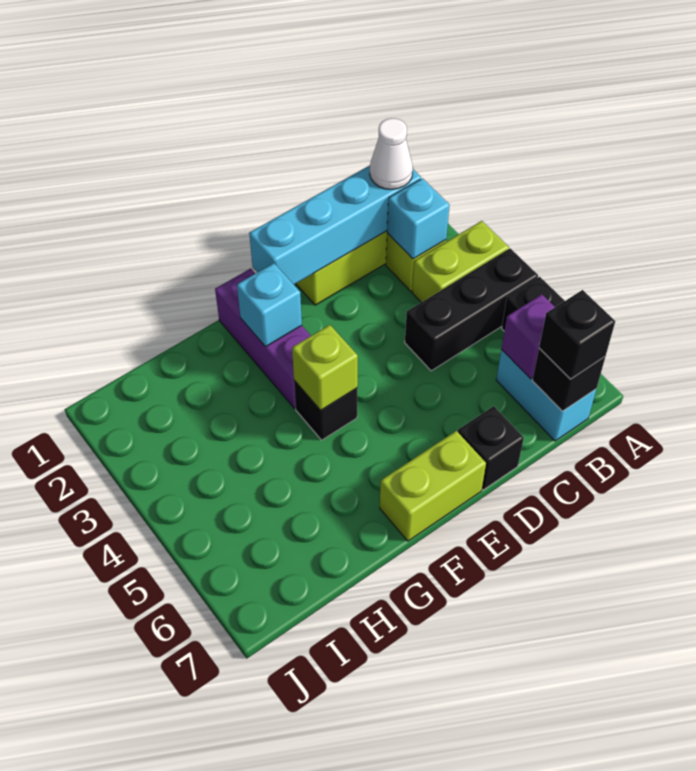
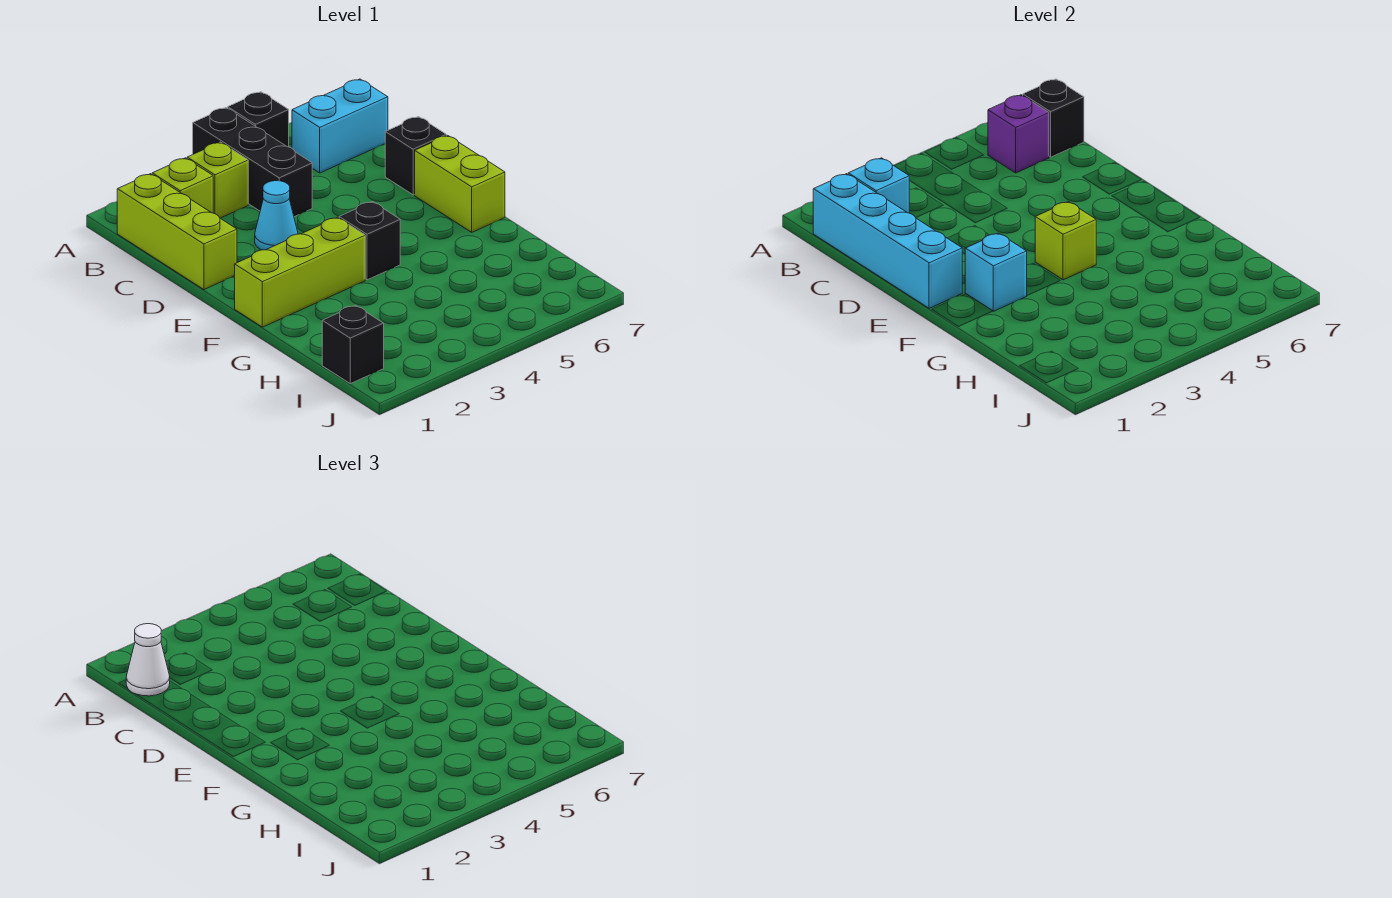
lime brick A3:B3 level 1 -> lime brick B3 level 1
black brick B7 level 3 -> black brick I1 level 1
none -> cyan cone D3 level 1
purple brick F1:F3 level 1 -> lime brick F1:F3 level 1

